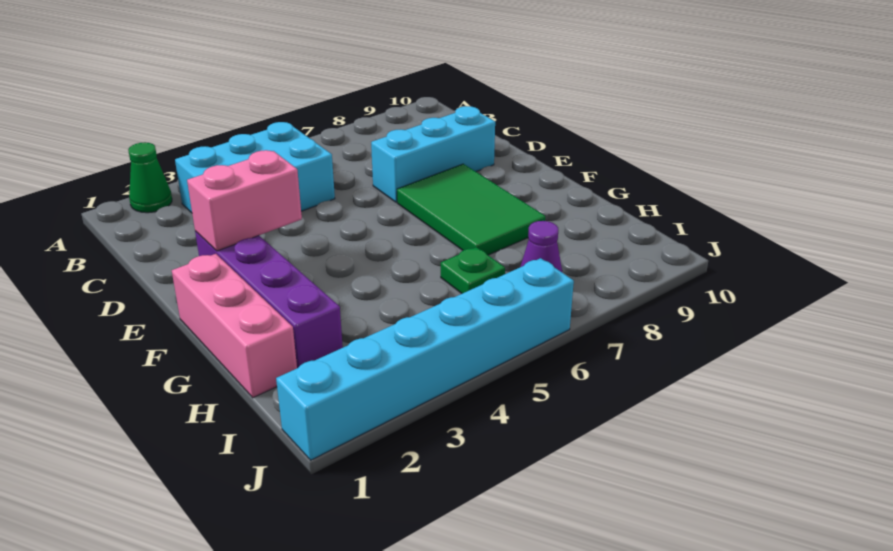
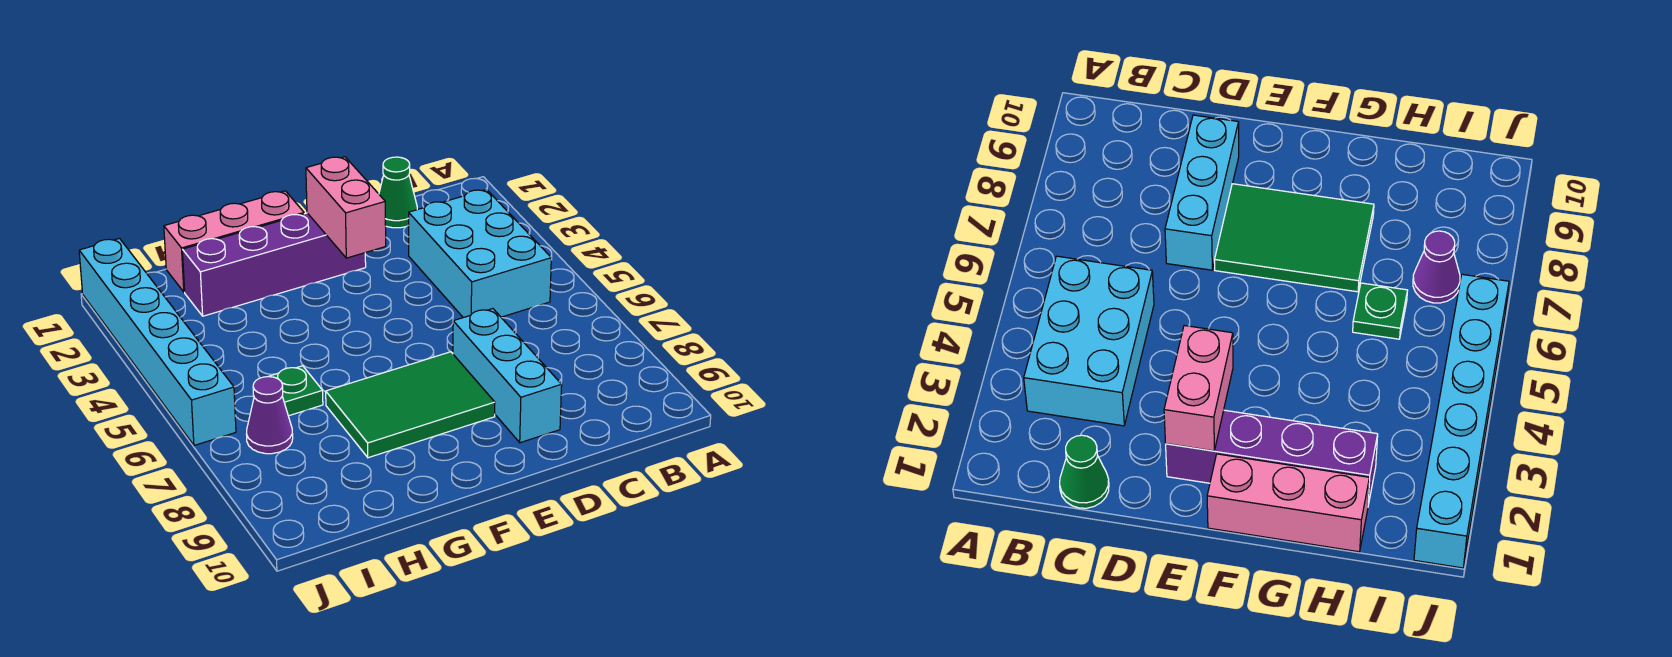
green cone A2 level 1 -> green cone C1 level 1

